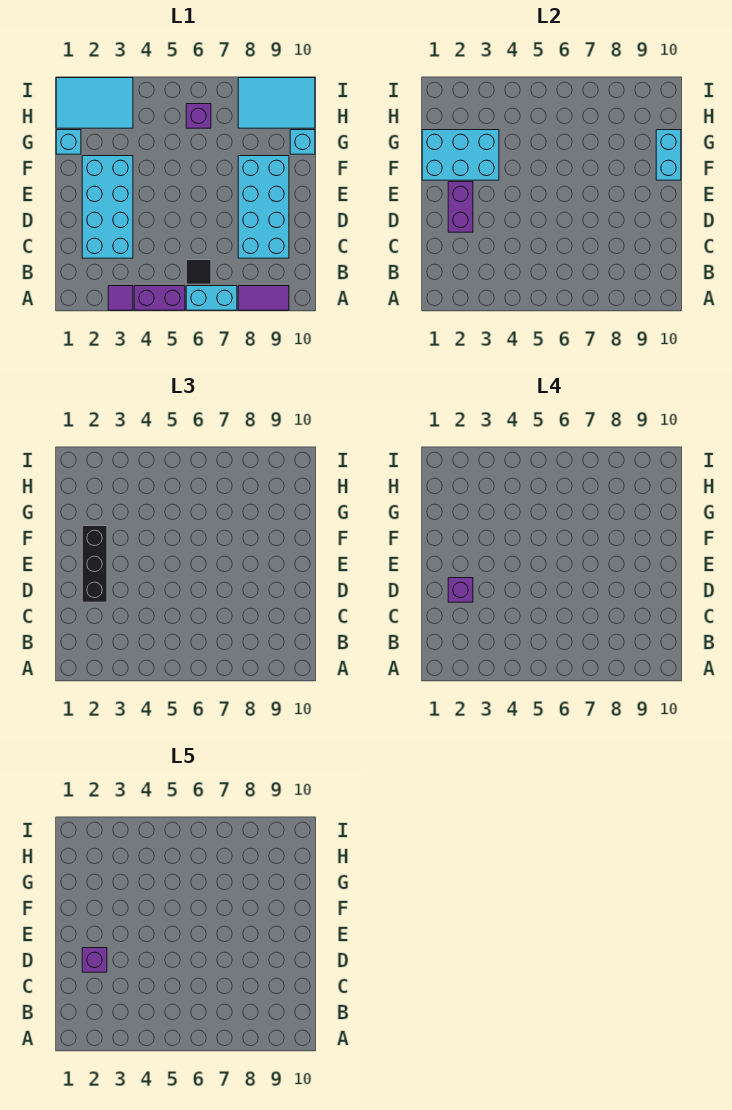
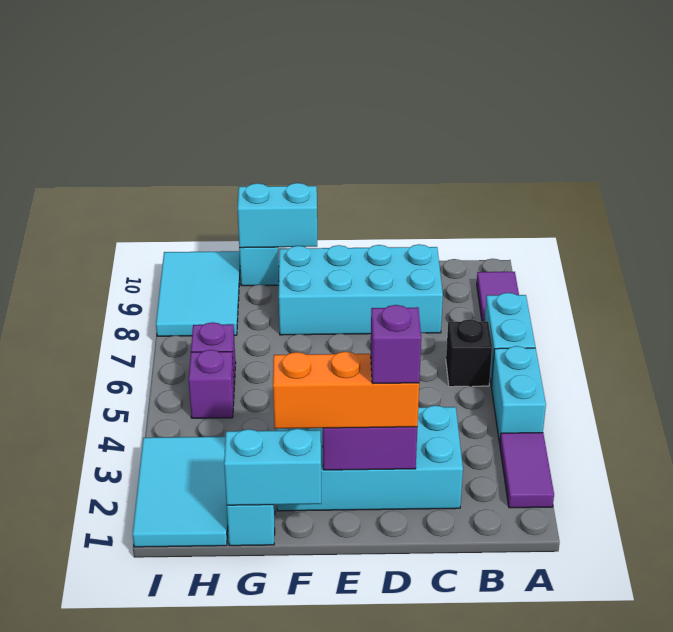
purple tile A3 level 1 -> purple tile A2:A3 level 1
purple brick A4:A5 level 1 -> cyan brick A4:A5 level 1
black tile B6 level 1 -> black brick B6 level 1
black brick D2:F2 level 3 -> orange brick D2:F2 level 3
purple brick D2 level 5 -> purple brick H5 level 1
cyan brick F1:G3 level 2 -> cyan brick F1:G1 level 2

